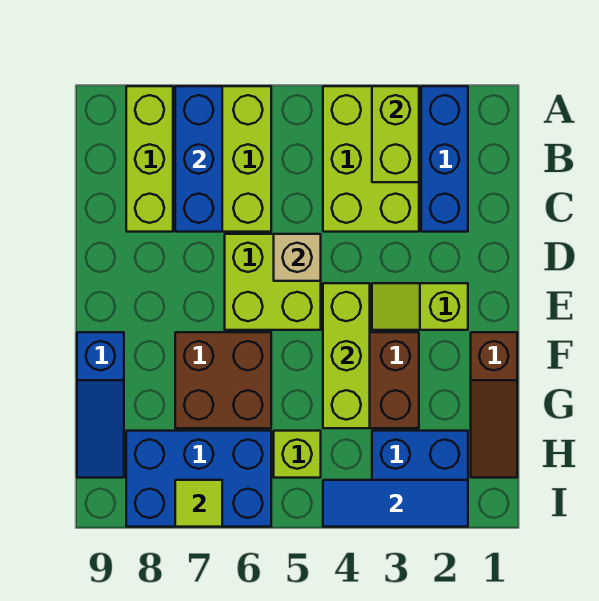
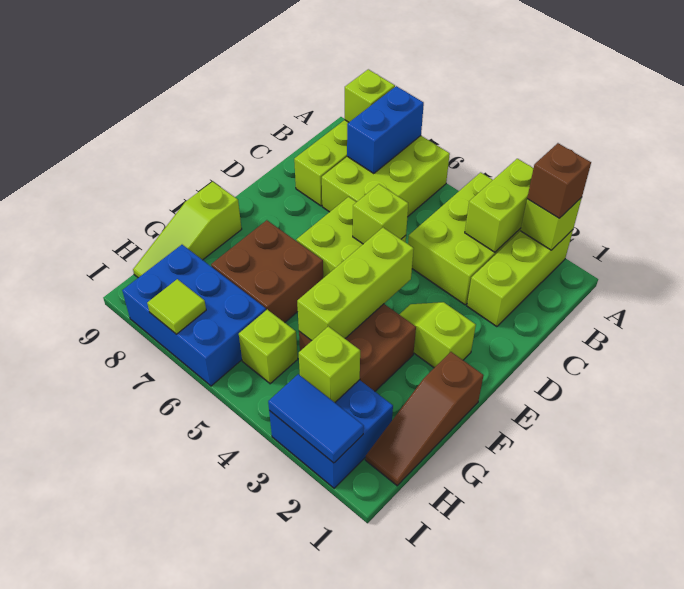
blue brick A2:C2 level 1 -> lime brick A2:C2 level 1
none -> lime brick A2 level 2
none -> brown brick A2 level 3
blue brick A7:C7 level 2 -> blue brick A7:B7 level 2
none -> lime brick A8 level 2
tan brick D5 level 2 -> lime brick D5 level 2
blue slope F9:H9 level 1 top F -> lime slope F9:H9 level 1 top F
none -> lime brick H3 level 2
blue tile I2:I4 level 2 -> blue tile I2:I3 level 2

